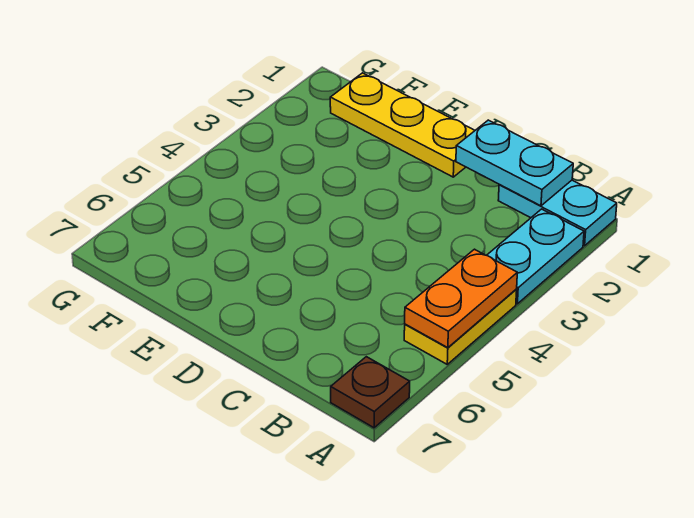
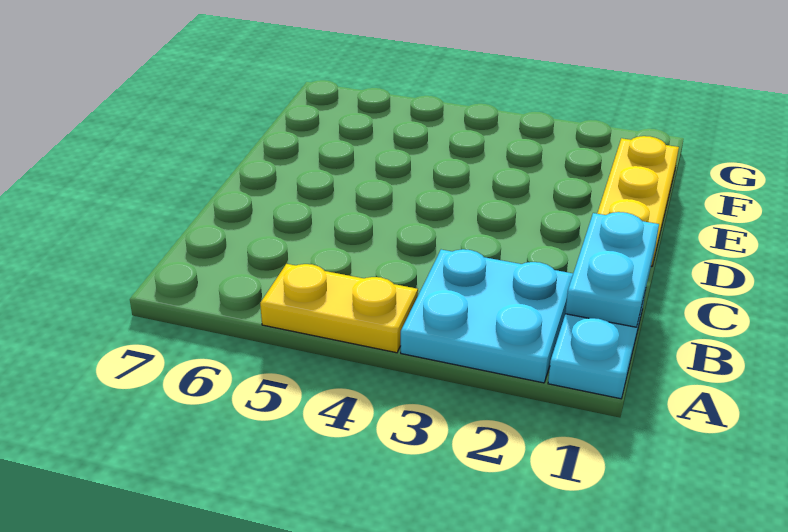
cyan plate A2:A3 level 1 -> cyan plate A2:B3 level 1
orange plate A4:A5 level 2 -> none
brown plate A7 level 1 -> none

